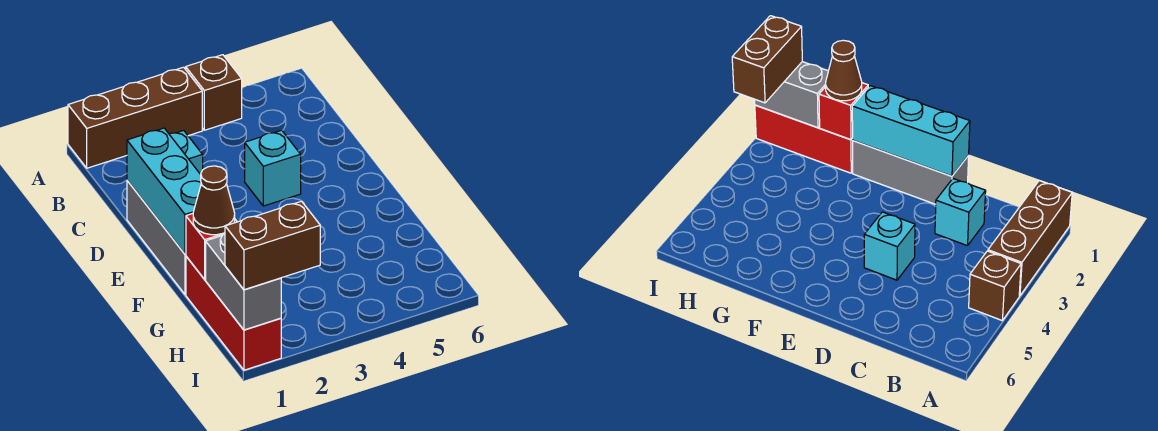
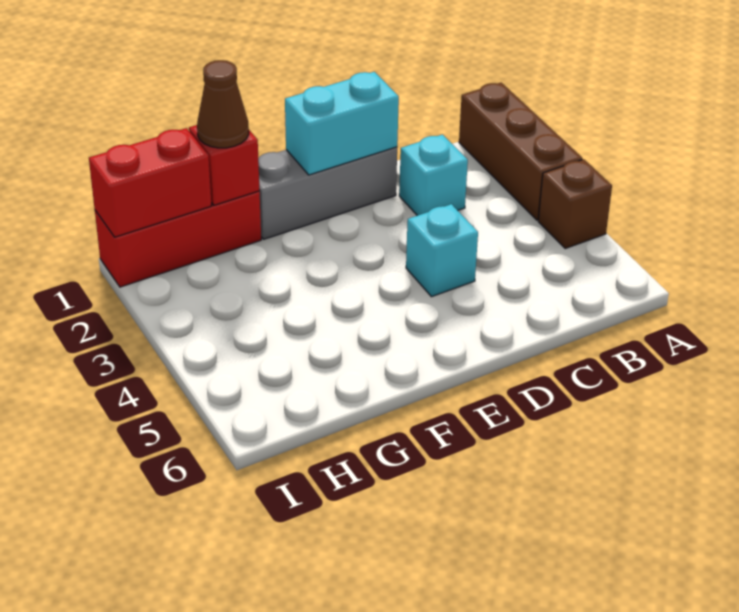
cyan brick D1:F1 level 2 -> cyan brick D1:E1 level 2
grey brick H1:I1 level 2 -> red brick H1:I1 level 2
brown brick I1:I2 level 3 -> none

